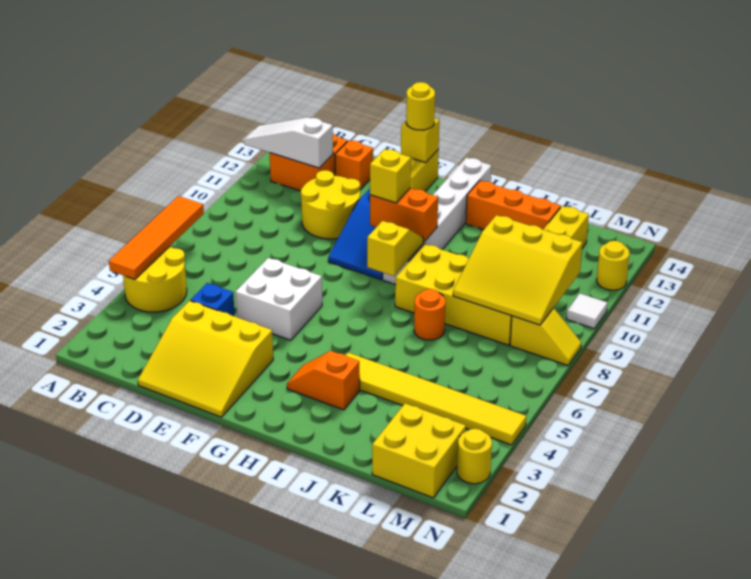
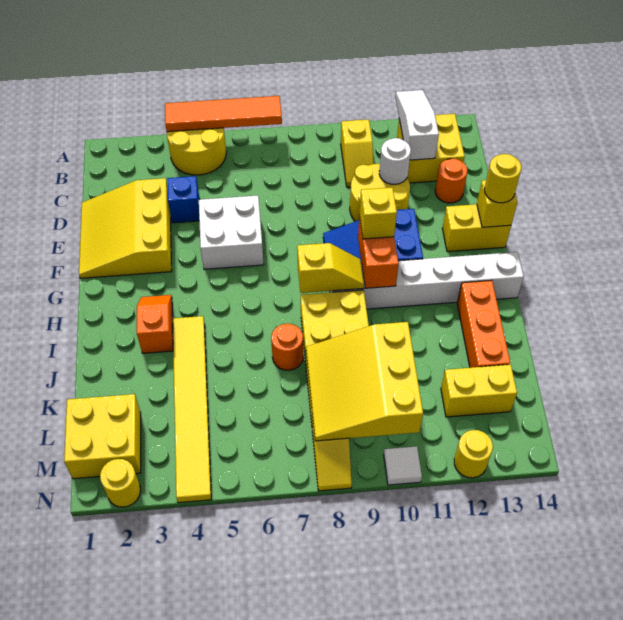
none -> yellow slope B10:C10 level 1 top B
orange brick B12:C13 level 1 -> yellow brick B12:C13 level 1
none -> white round brick D11 level 2
orange brick D13 level 1 -> orange round brick D13 level 1

